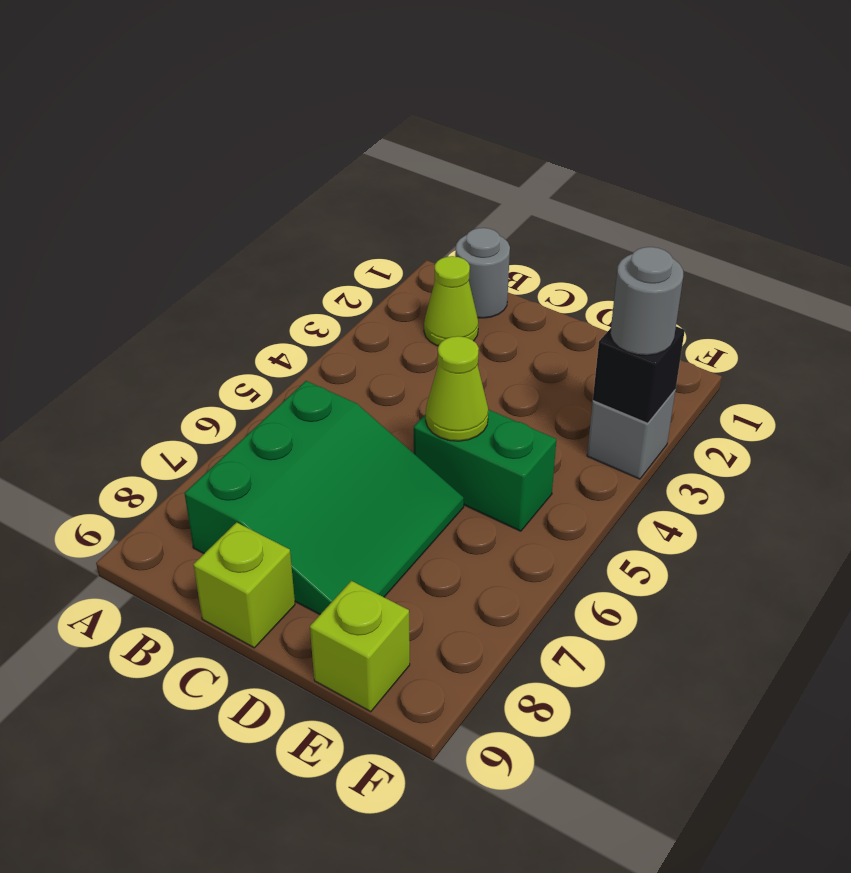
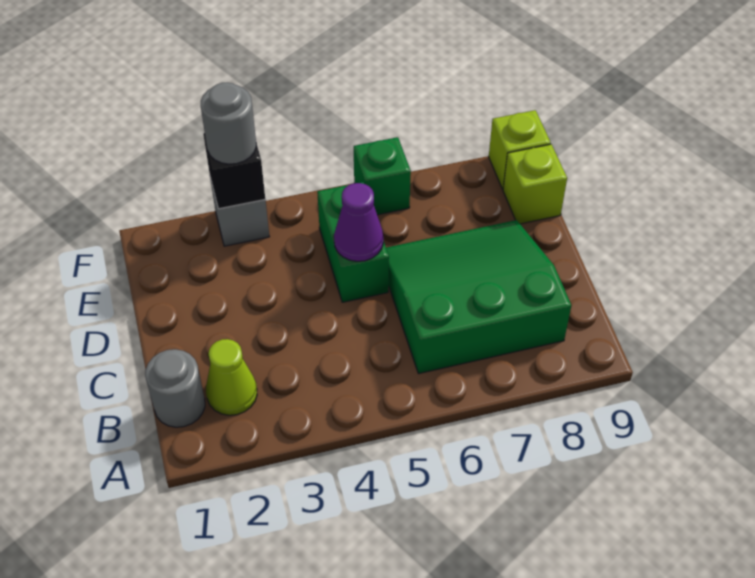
lime brick C9 level 1 -> lime brick F9 level 1
lime cone D5 level 2 -> purple cone D5 level 2
none -> green brick F6 level 1

